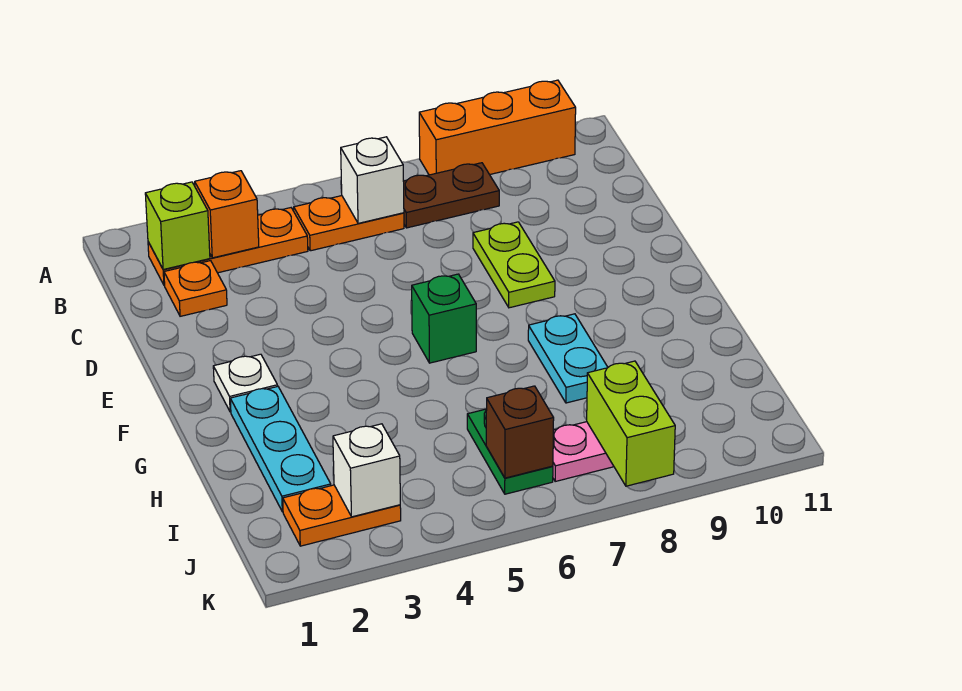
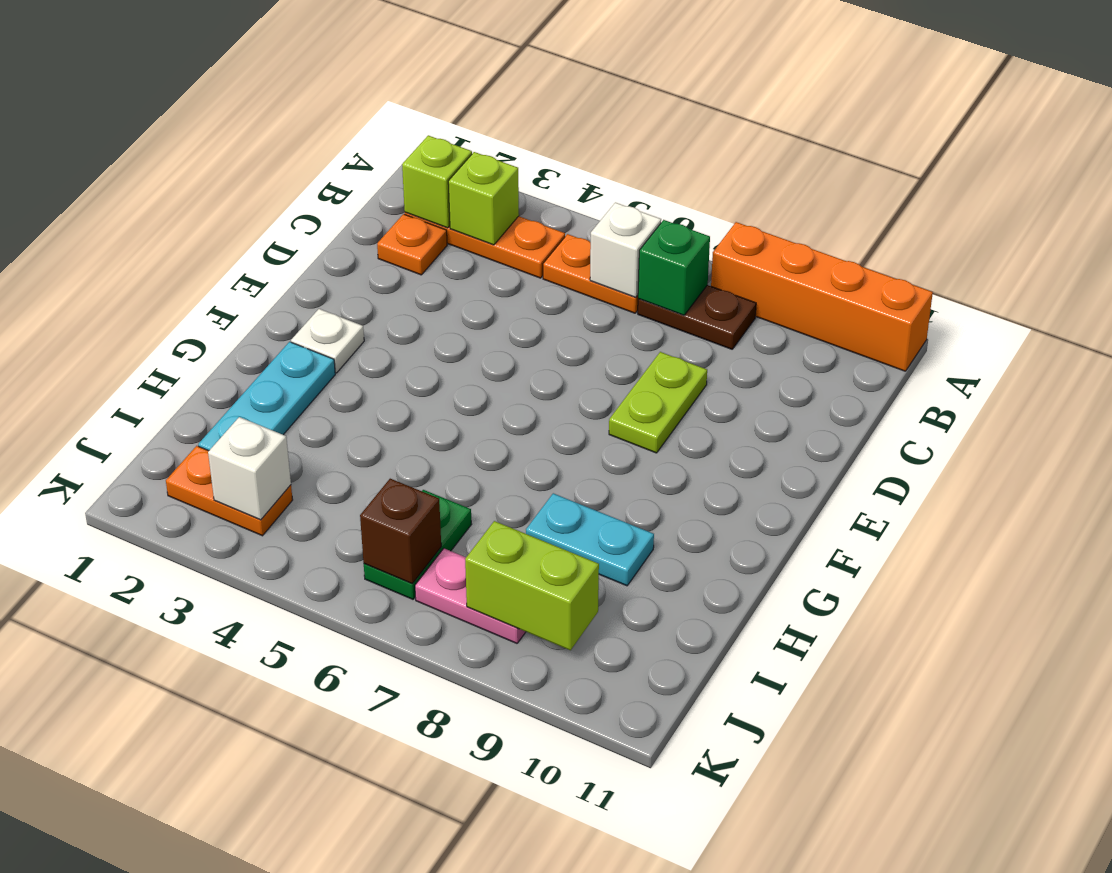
orange brick A8:A10 level 1 -> orange brick A8:A11 level 1
orange brick B3 level 2 -> lime brick B3 level 2
green brick F6 level 1 -> green brick B7 level 2
cyan plate G8:H8 level 1 -> cyan plate H8:H9 level 1
lime brick J8:K8 level 2 -> lime brick J8:J9 level 2

